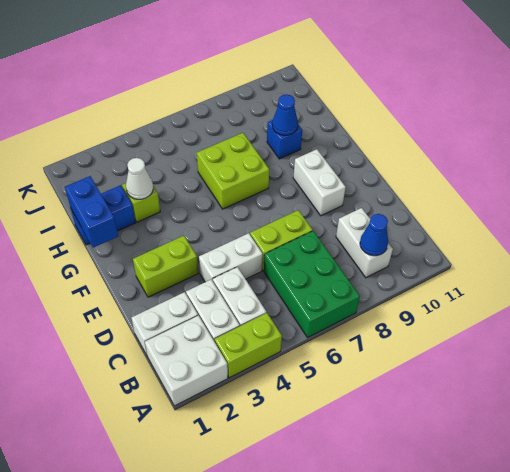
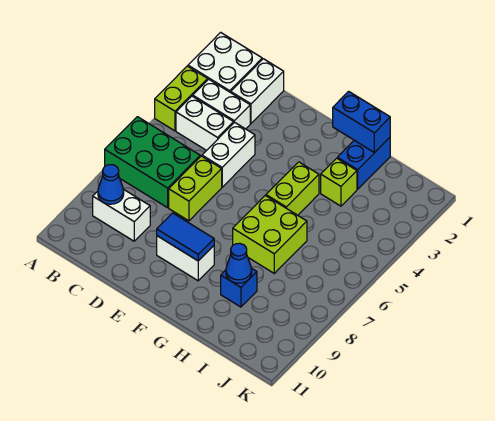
lime brick E2:E3 level 1 -> lime brick G4:G5 level 1
none -> blue tile E9:F9 level 2
white cone H3 level 2 -> none

